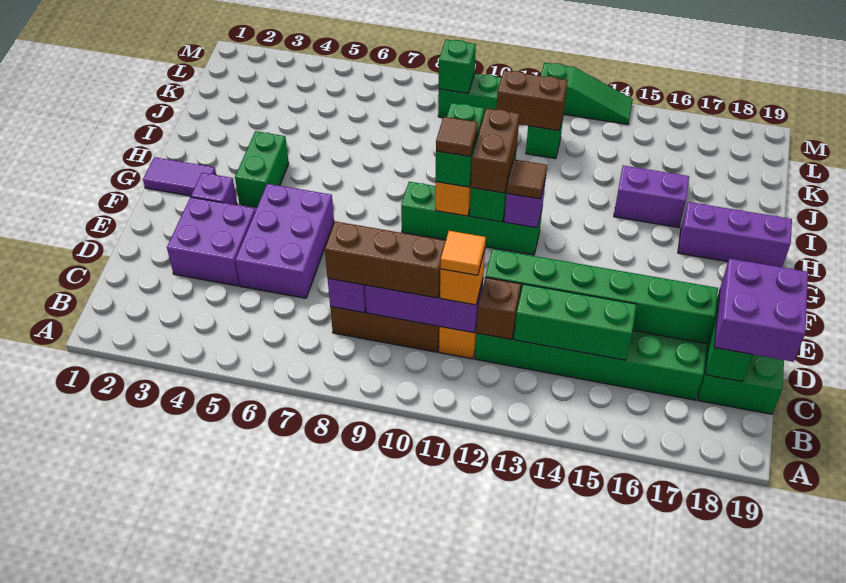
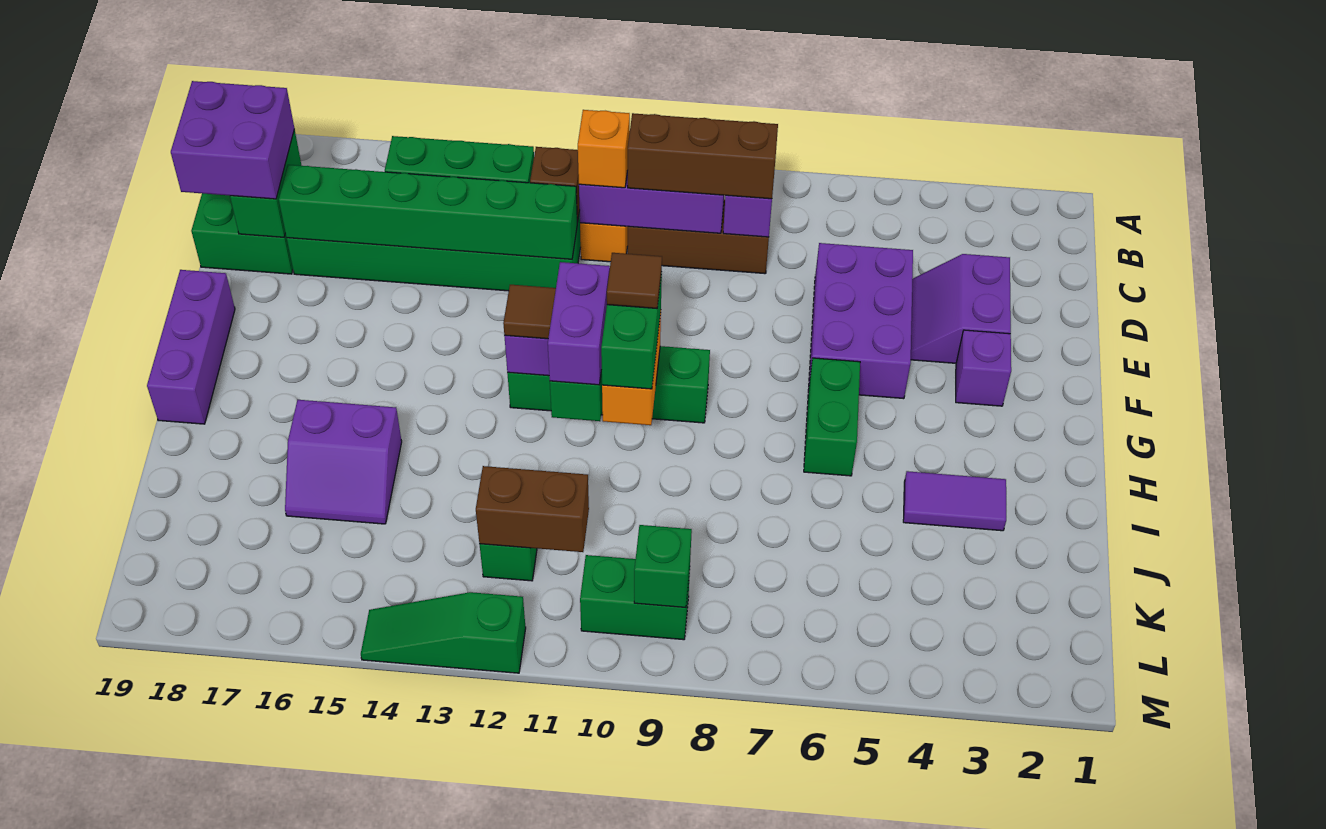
orange tile C11 level 4 -> none
purple brick D3:E4 level 1 -> purple slope D3:E4 level 1 top 3
purple tile G1:G2 level 1 -> purple tile I3:I4 level 1
green brick G4:H4 level 1 -> green brick G6:H6 level 1
brown brick G11:H11 level 3 -> purple brick G11:H11 level 3
purple brick H17:H19 level 1 -> purple brick F19:H19 level 1

